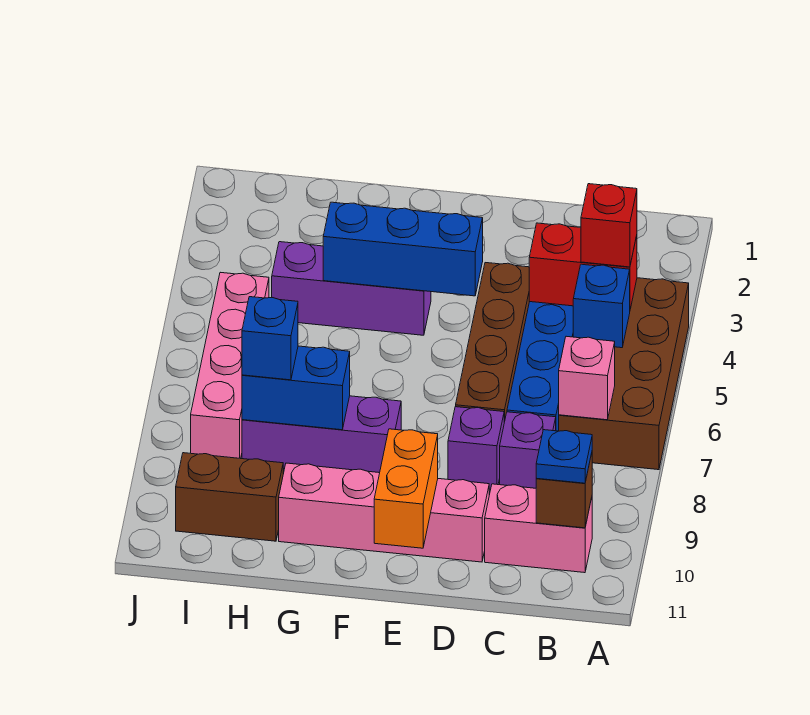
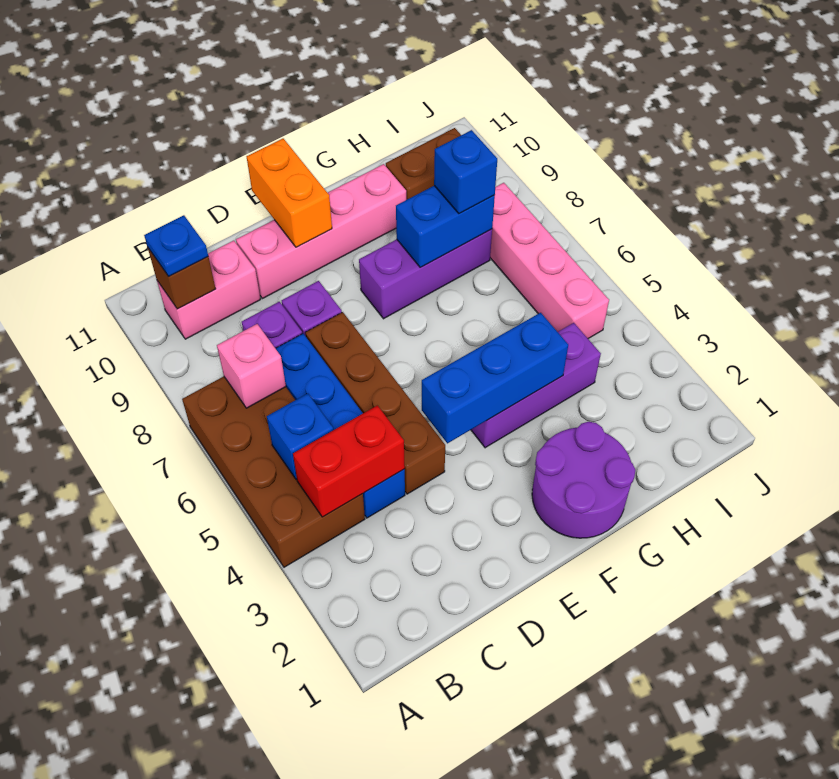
red brick B4 level 3 -> none
none -> purple round brick F1:G2 level 1

